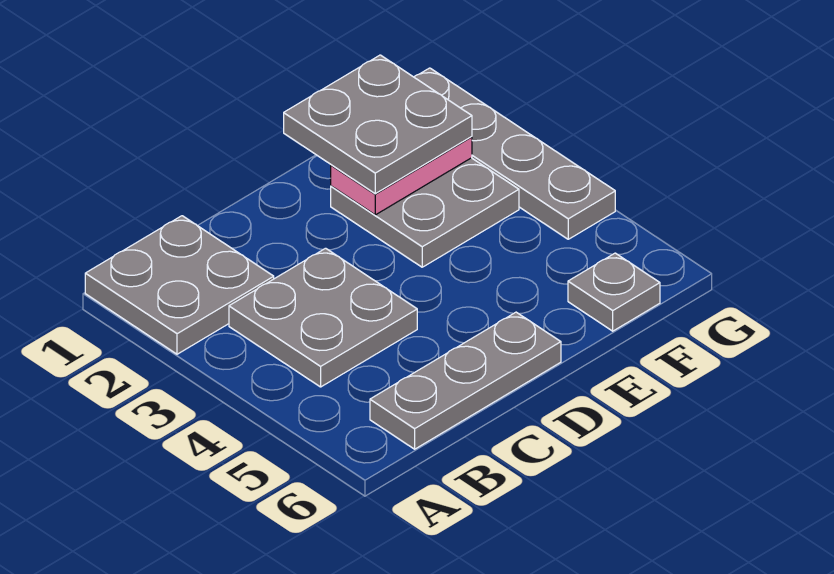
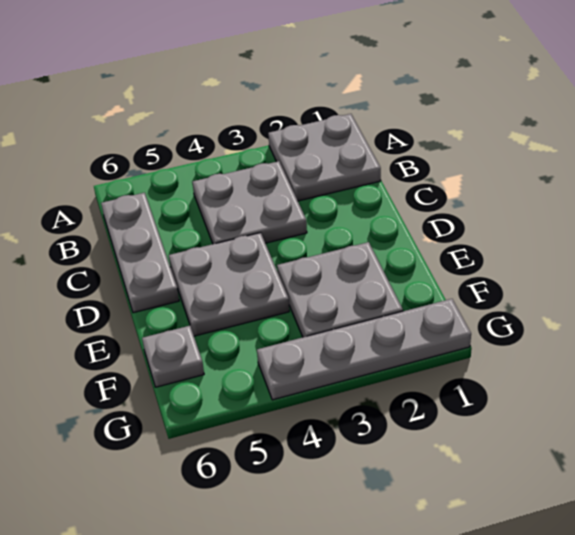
grey plate E1:F2 level 3 -> grey plate D4:E5 level 1
pink plate E2:F2 level 2 -> none

